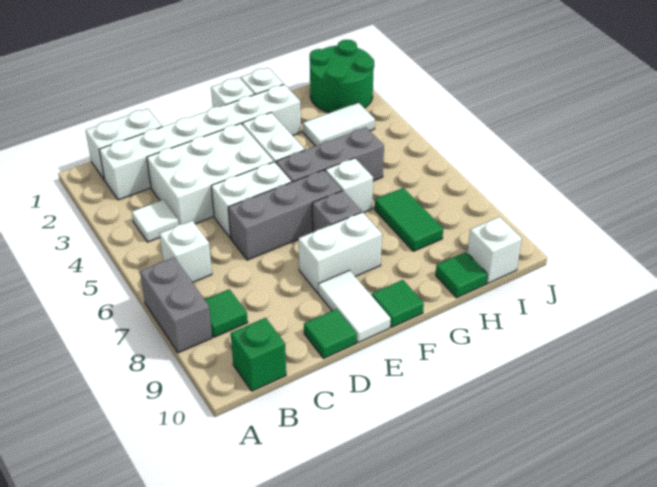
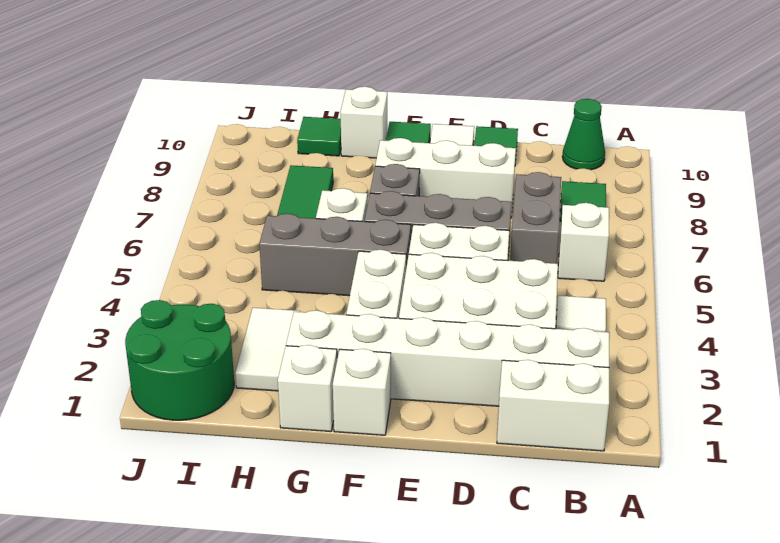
grey brick A7:A8 level 1 -> grey brick C6:C7 level 1
green brick B10 level 1 -> green cone B10 level 1
white brick E8:F8 level 1 -> white brick D8:F8 level 1
white tile H3:I3 level 1 -> white tile H2:H3 level 1
white brick I10 level 1 -> white brick G10 level 1

